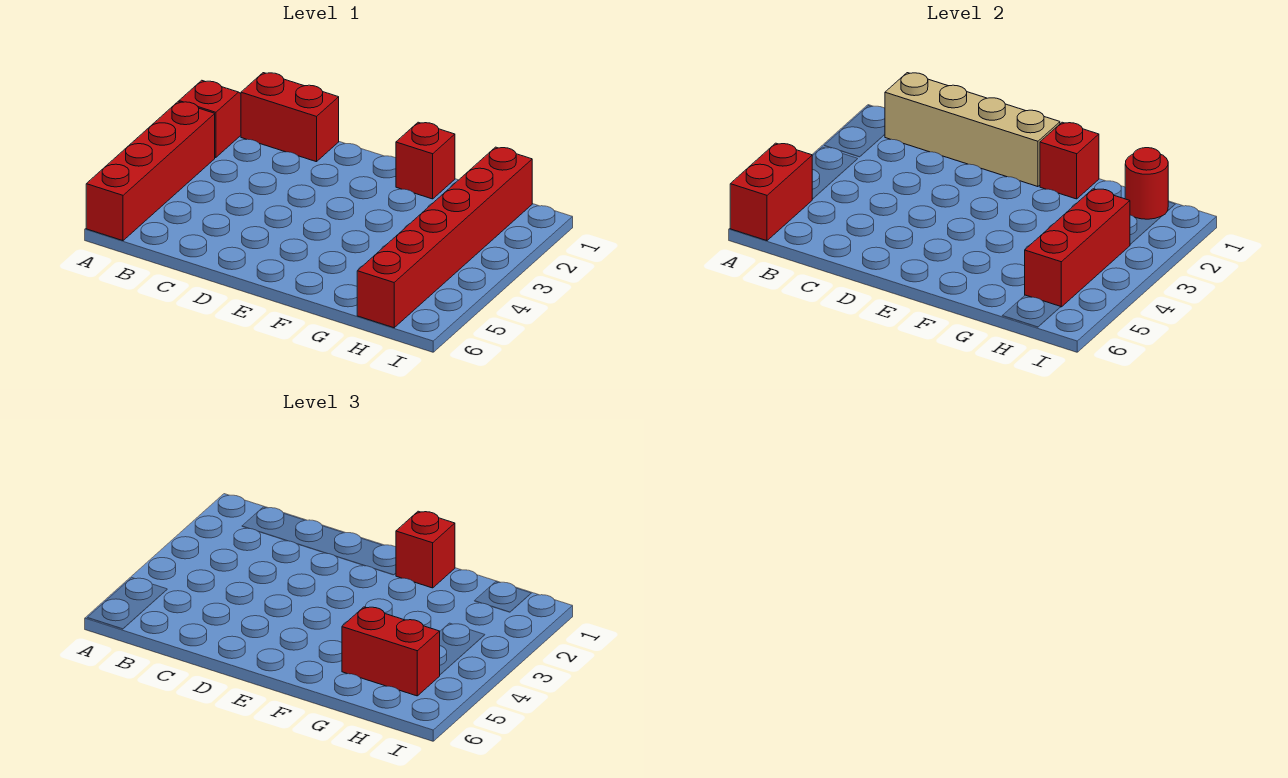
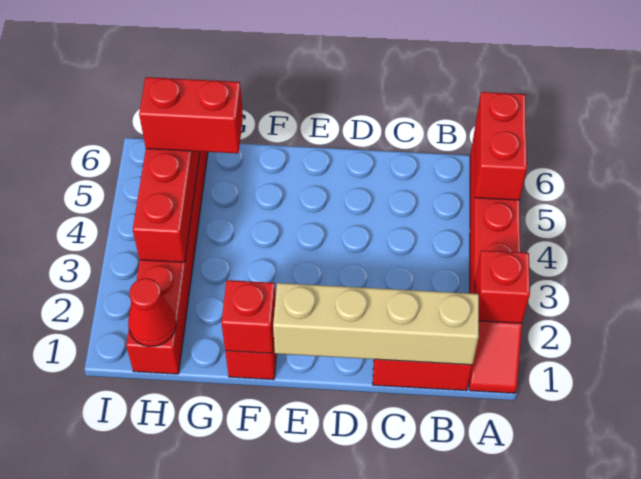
red brick F1 level 3 -> red brick A2 level 2
red round brick H1 level 2 -> red cone H1 level 2

